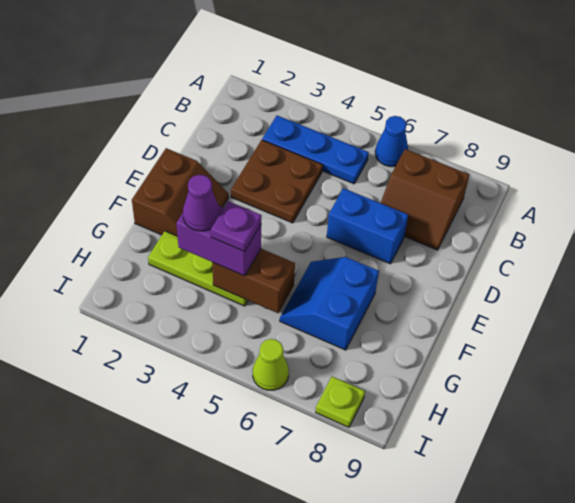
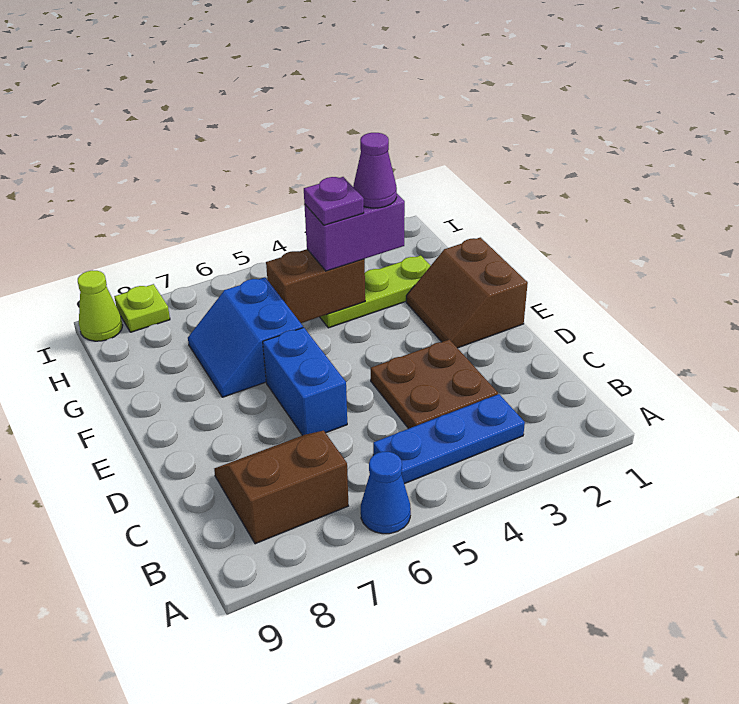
blue brick D6:D7 level 1 -> blue brick D6:E6 level 1
blue slope F6:G7 level 1 top 7 -> blue slope F6:G7 level 1 top 6
lime cone I6 level 1 -> lime cone I9 level 1

